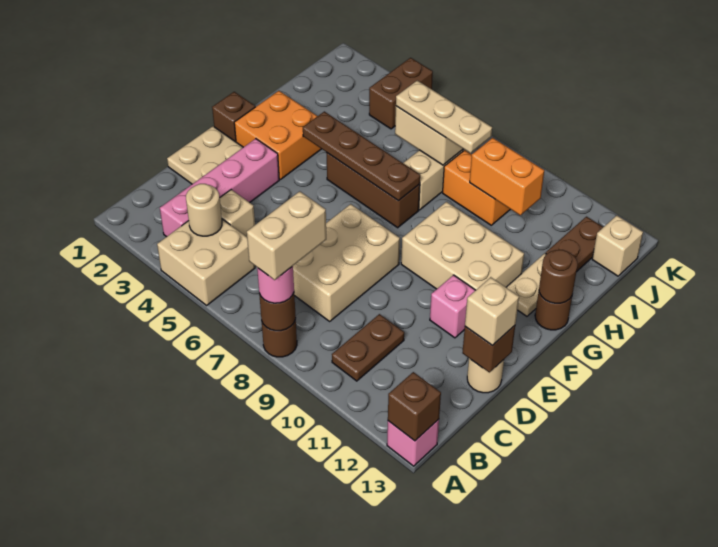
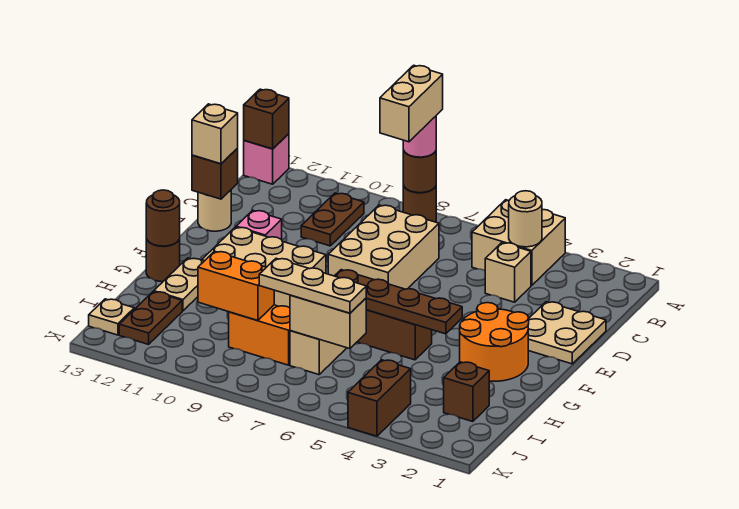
pink brick B3:E3 level 1 -> none
brown brick F1 level 1 -> brown brick I2 level 1
orange brick F2:G3 level 1 -> orange round brick F2:G3 level 1
tan brick J13 level 1 -> tan plate J13 level 1

